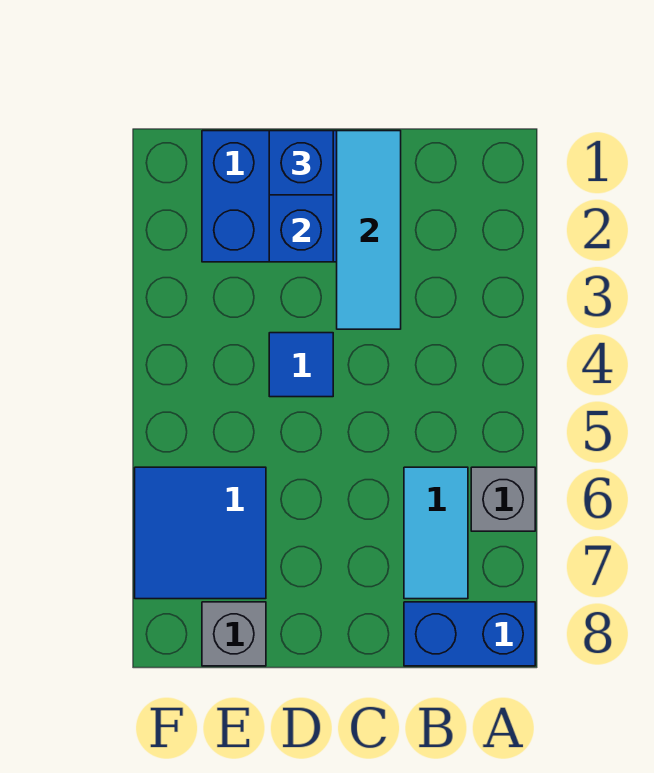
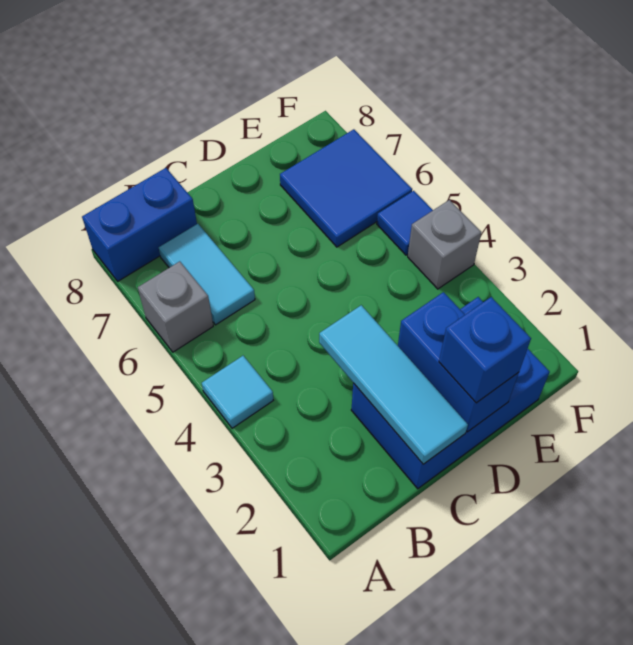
none -> cyan tile A4 level 1
blue tile D4 level 1 -> blue tile F5 level 1
grey brick E8 level 1 -> grey brick F4 level 1

